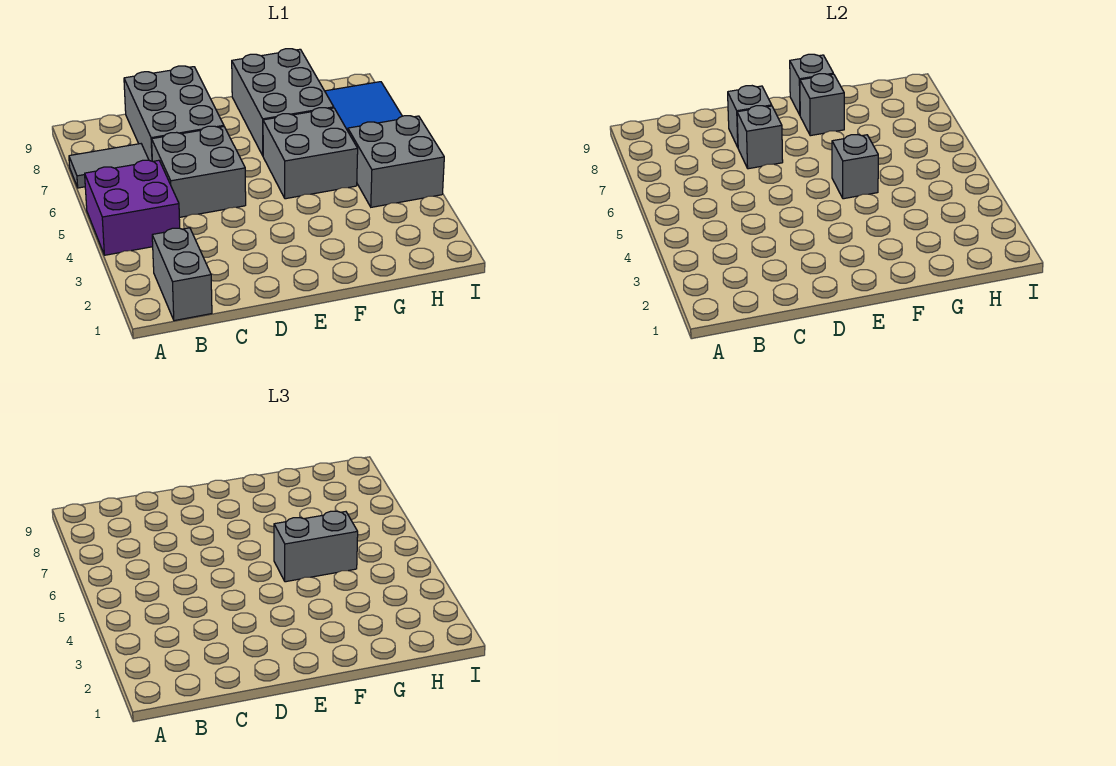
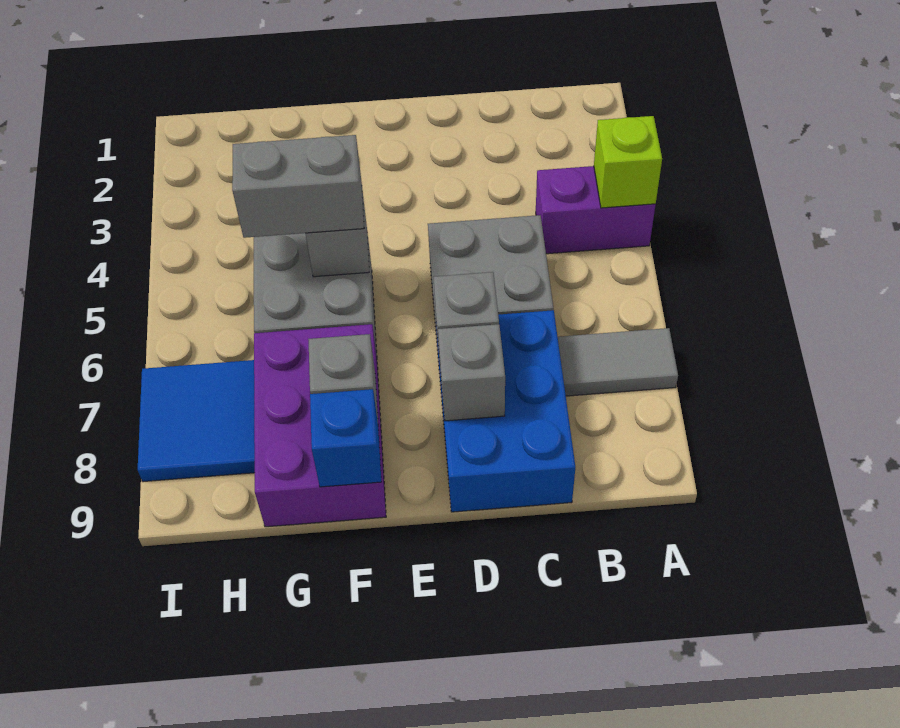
purple brick A4:B5 level 1 -> purple brick A4:B4 level 1
none -> lime brick A4 level 2
grey brick B1:B2 level 1 -> none
grey brick C7:D9 level 1 -> blue brick C7:D9 level 1
grey brick F7:G9 level 1 -> purple brick F7:G9 level 1
grey brick F9 level 2 -> blue brick F9 level 2
grey brick H4:I5 level 1 -> none

